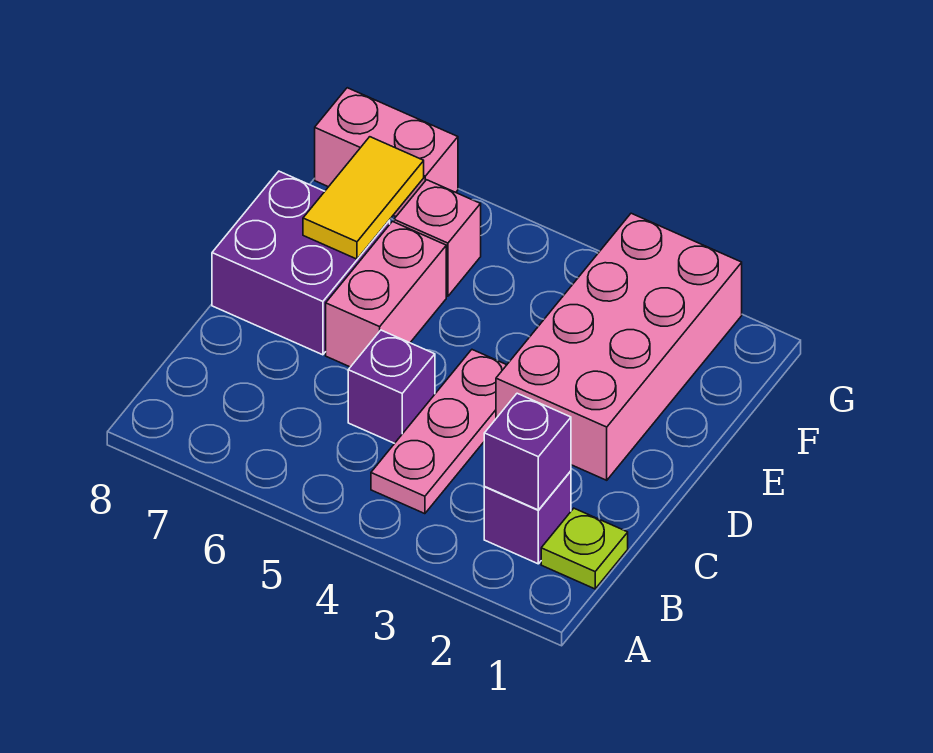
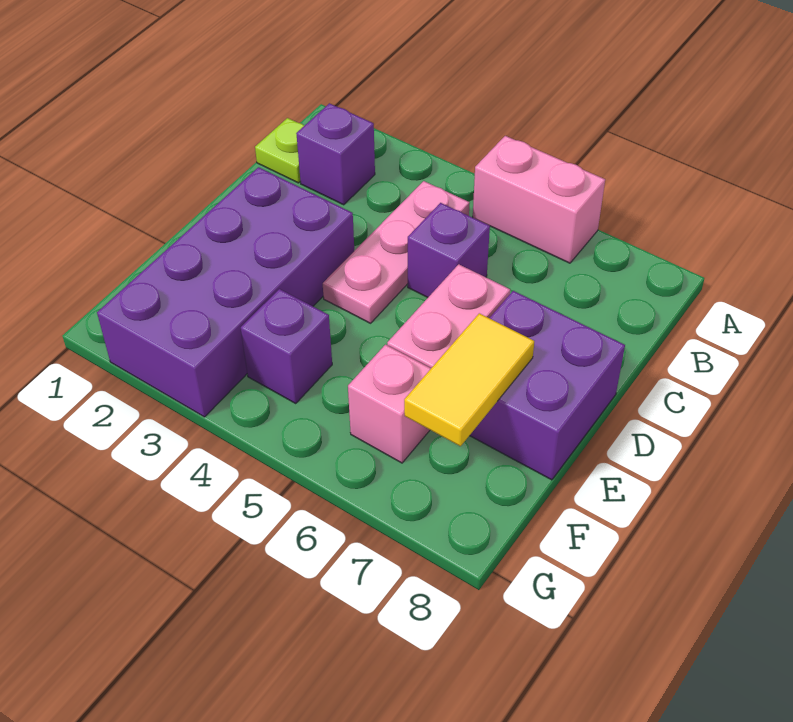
purple brick B2 level 2 -> purple brick F4 level 1
pink brick D2:G3 level 1 -> purple brick D2:G3 level 1
pink brick G7:G8 level 1 -> pink brick A5:A6 level 1

